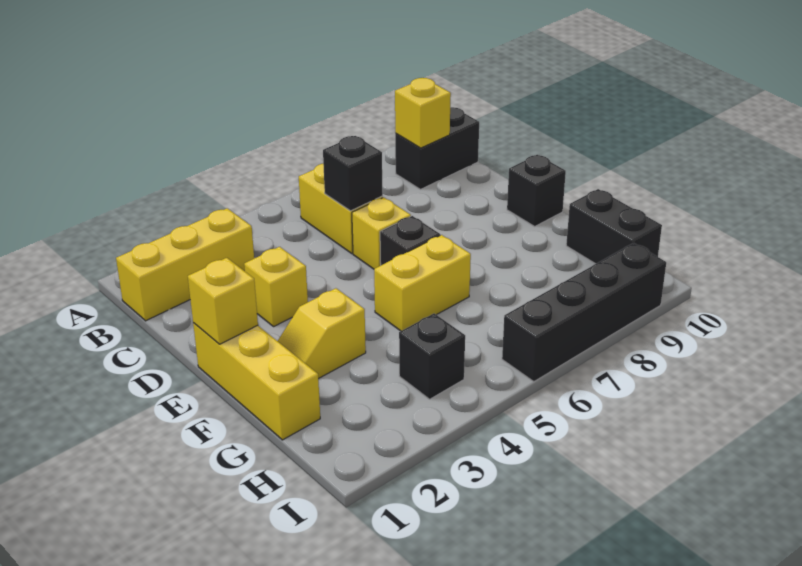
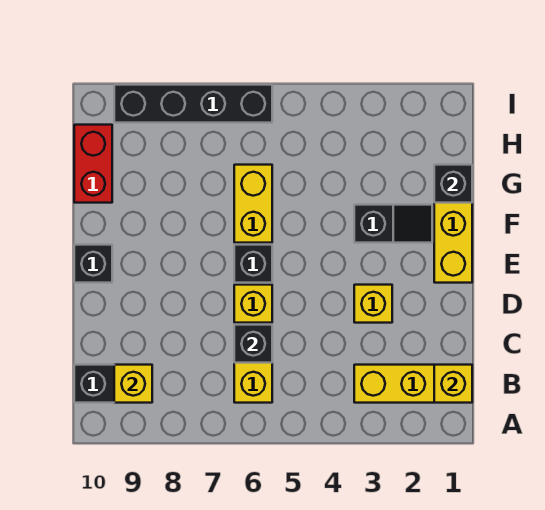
yellow brick E1 level 2 -> yellow brick B1 level 2
yellow slope F2:F3 level 1 top 3 -> black slope F2:F3 level 1 top 3
yellow brick F5:F6 level 1 -> yellow brick F6:G6 level 1
black brick G10:H10 level 1 -> red brick G10:H10 level 1
black brick H4 level 1 -> black brick G1 level 2

